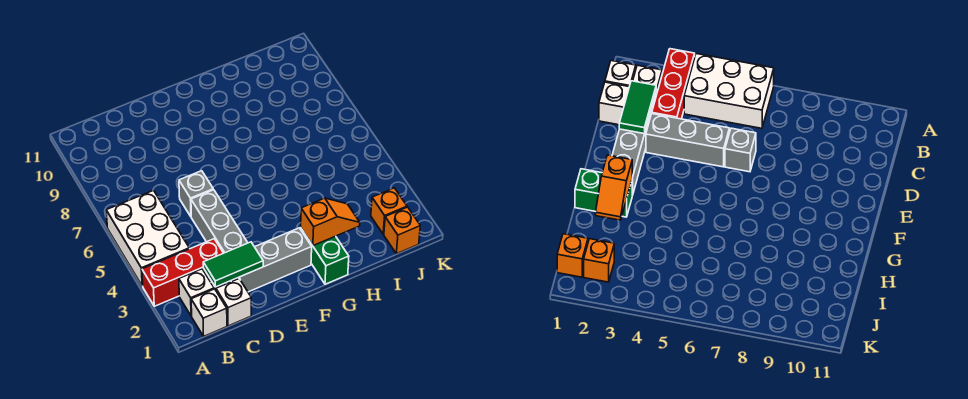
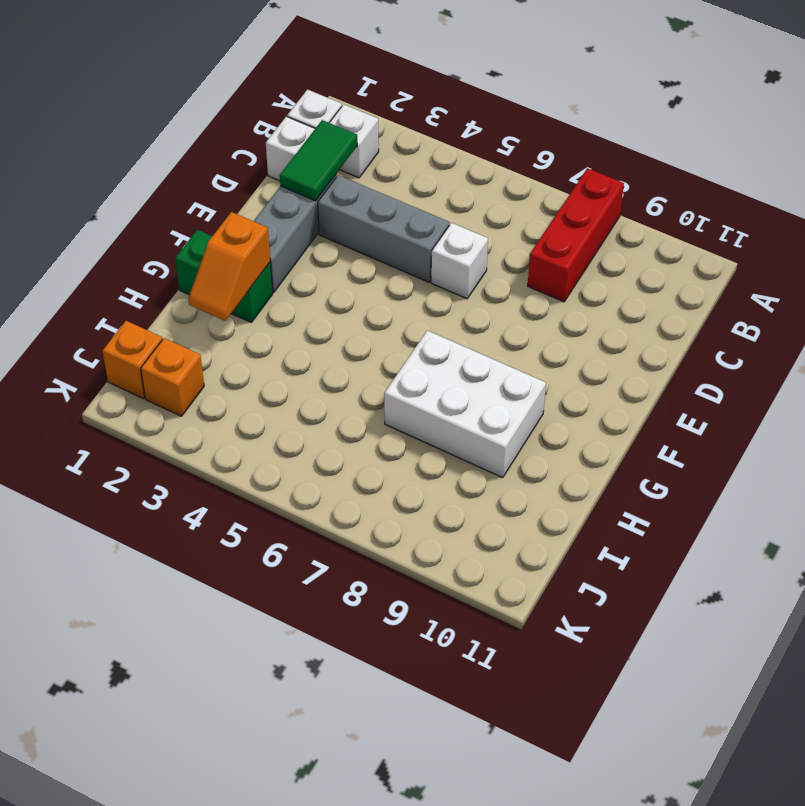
red brick A3:C3 level 1 -> red brick A8:C8 level 1
white brick A4:B6 level 1 -> white brick G7:H9 level 1
grey brick D6 level 1 -> white brick D6 level 1

